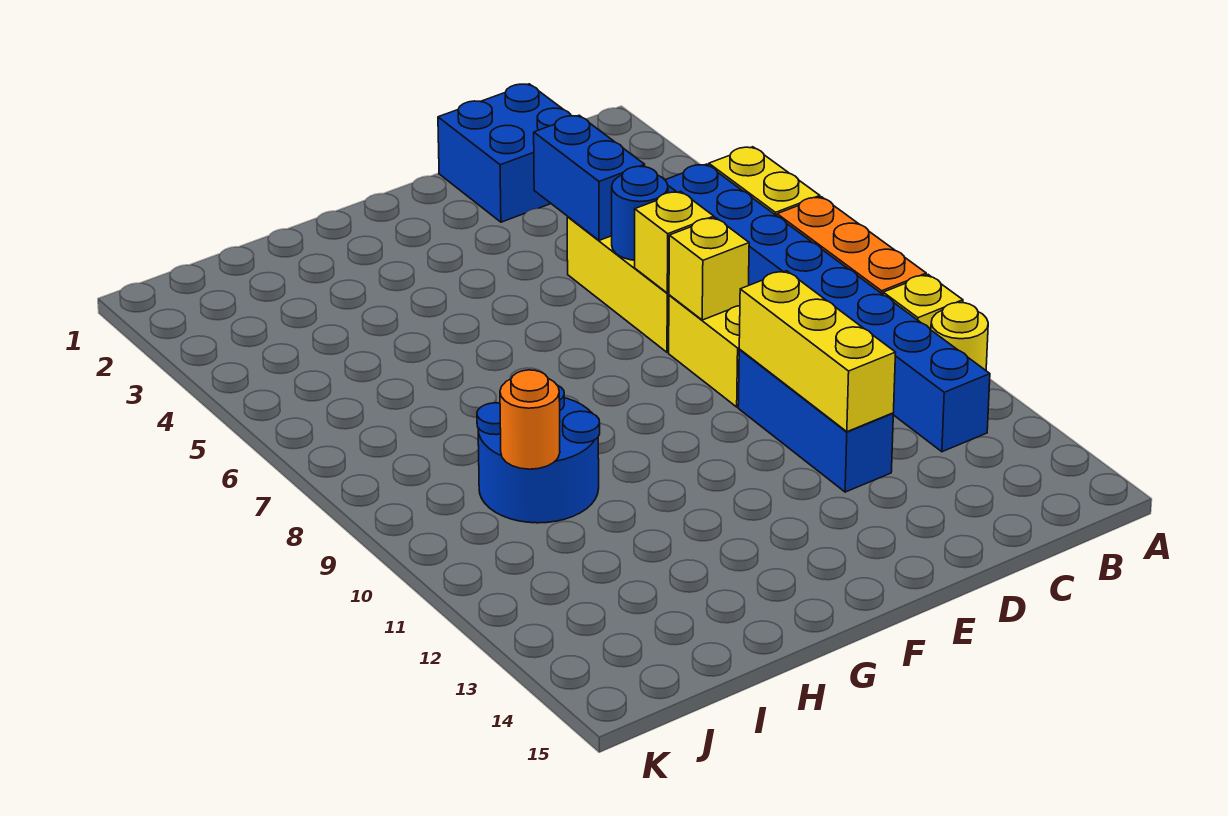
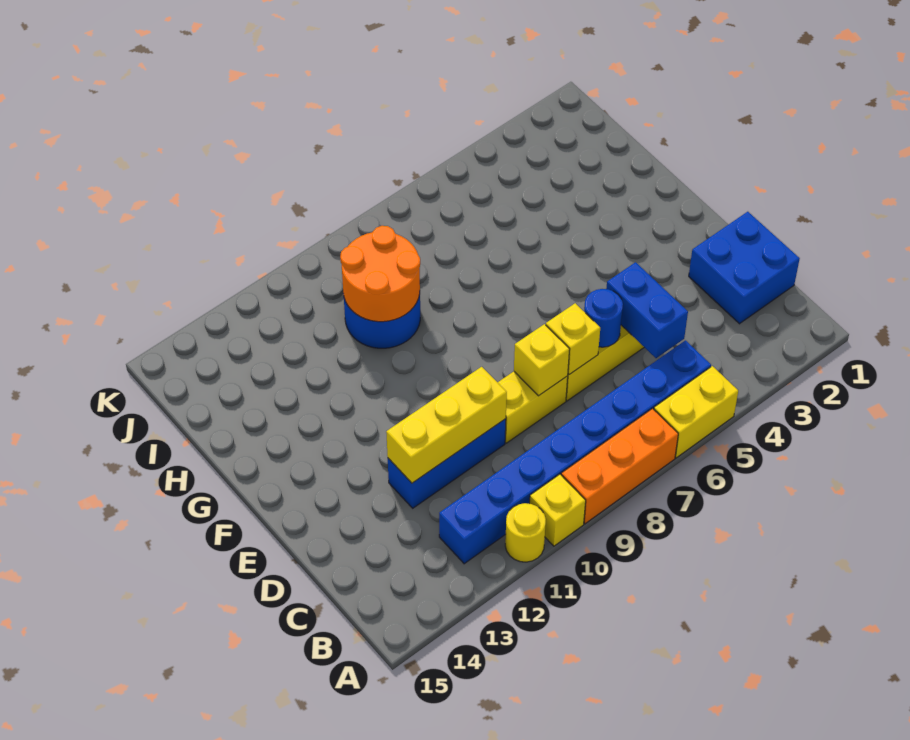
blue brick D4:D5 level 2 -> blue brick C5:D5 level 2
orange round brick I10 level 2 -> orange round brick H9:I10 level 2

